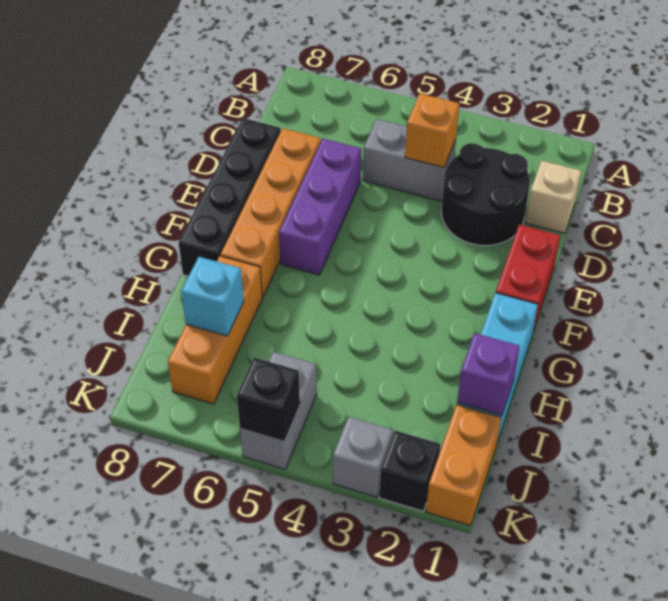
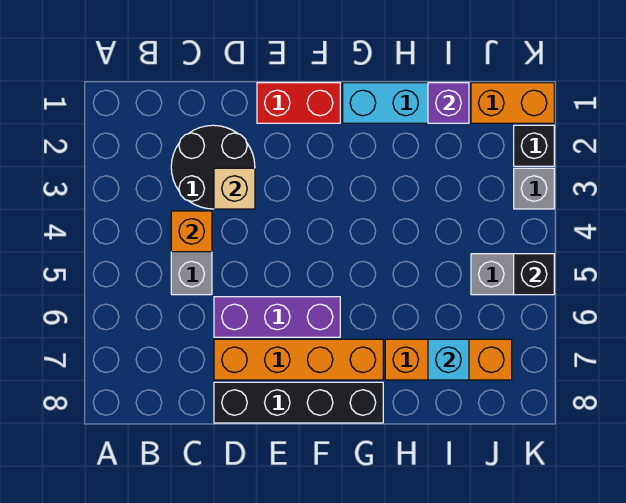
tan brick C1 level 1 -> tan brick D3 level 2

